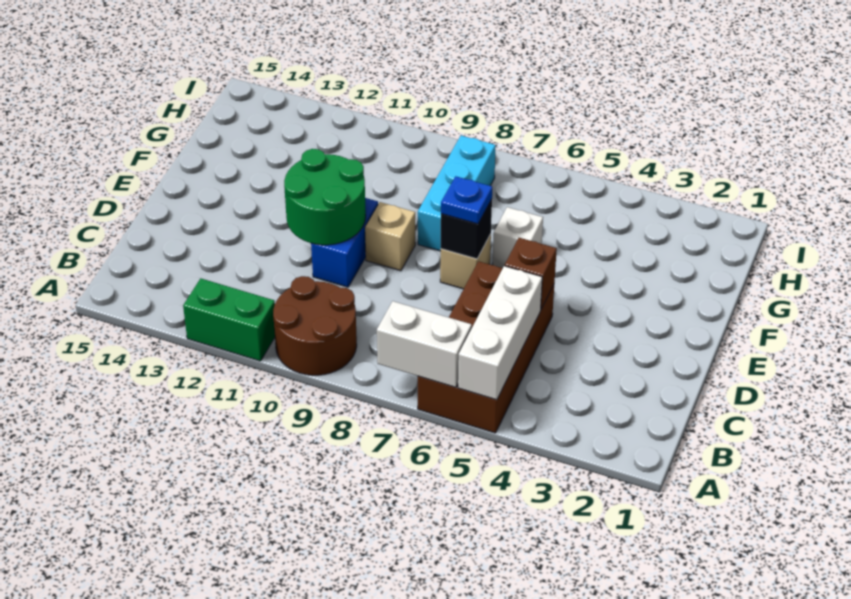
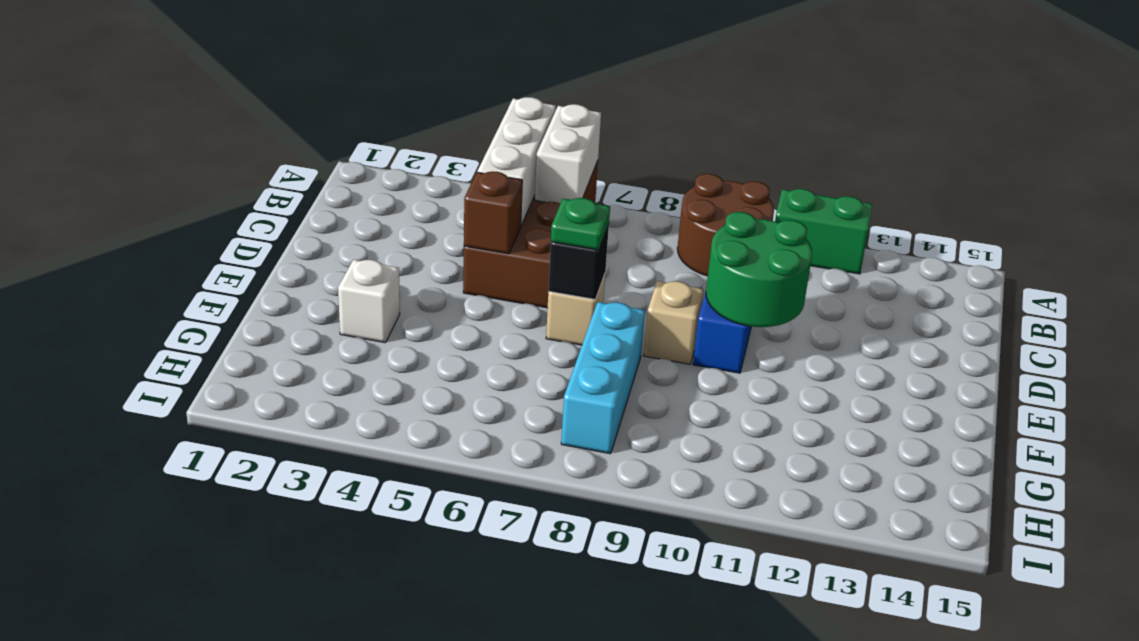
white brick A6:A7 level 2 -> white brick A6:B6 level 2
blue plate E7 level 3 -> green plate E7 level 3
white brick F6 level 1 -> white brick F3 level 1

